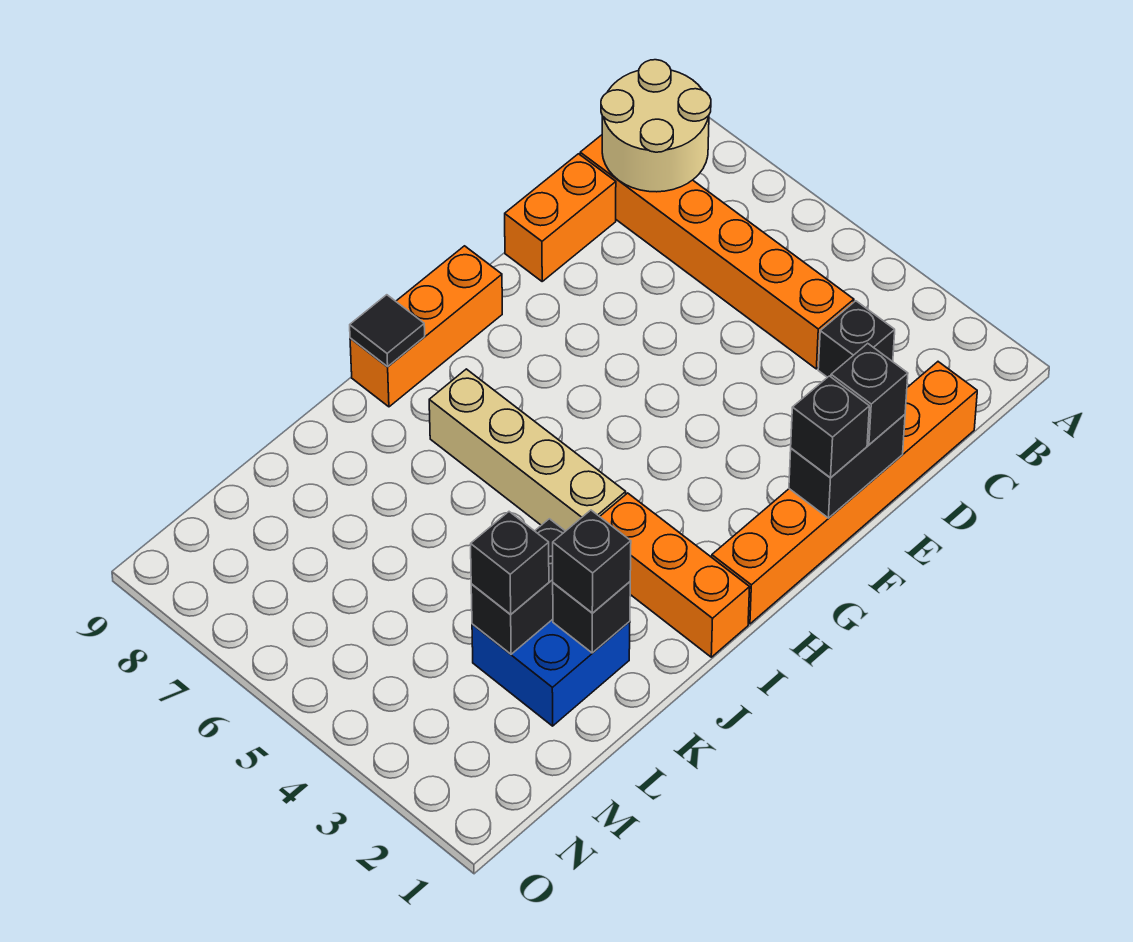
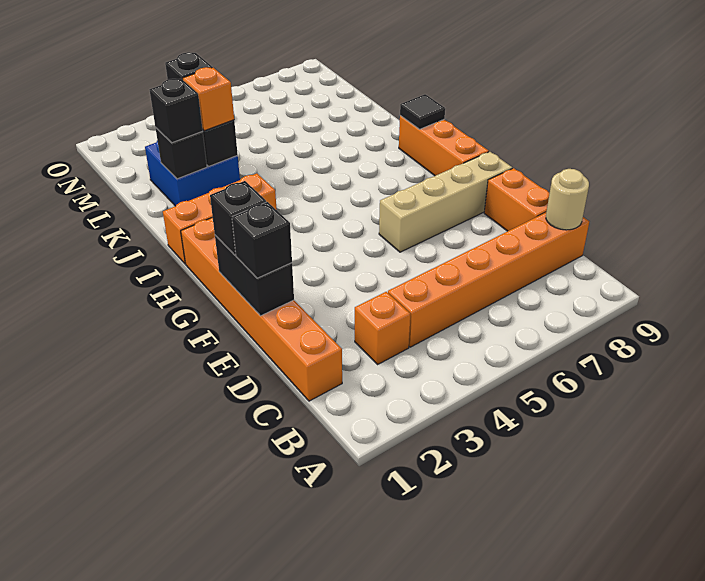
tan round brick B8:C9 level 2 -> tan round brick C9 level 2
black brick C3 level 1 -> orange brick C3 level 1
tan brick I4:I7 level 1 -> tan brick F6:F9 level 1
none -> orange brick K3 level 3

